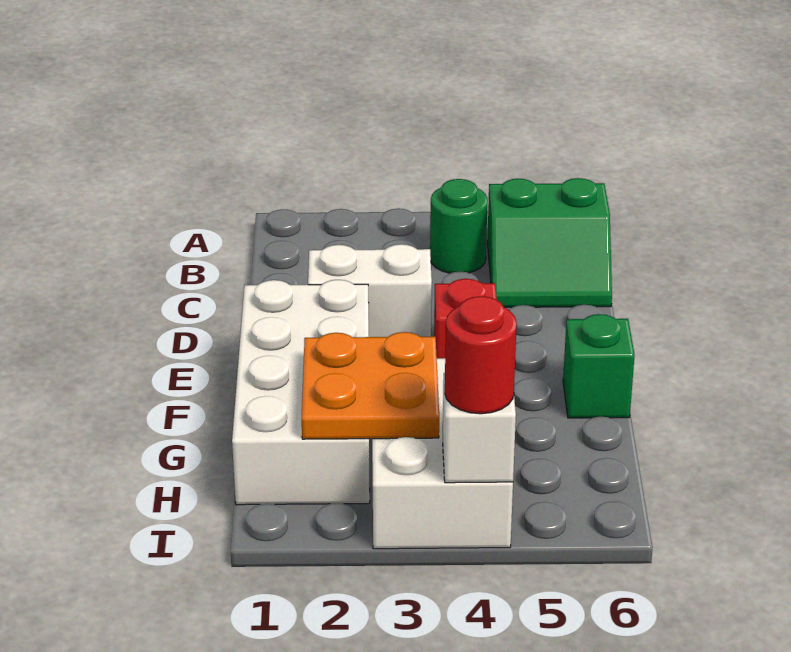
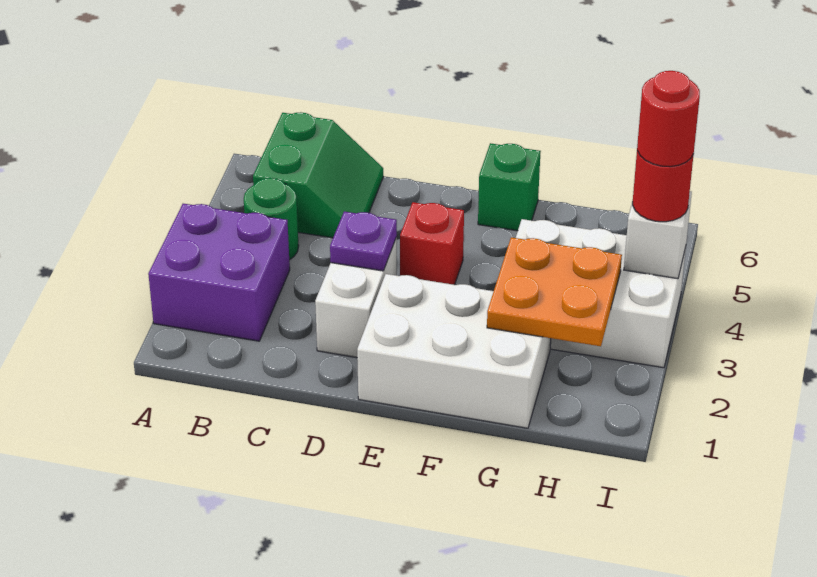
none -> purple brick A2:B3 level 1
none -> purple plate D3 level 2
white brick E1:H2 level 1 -> white brick E1:G2 level 1
none -> red round brick I4 level 4

